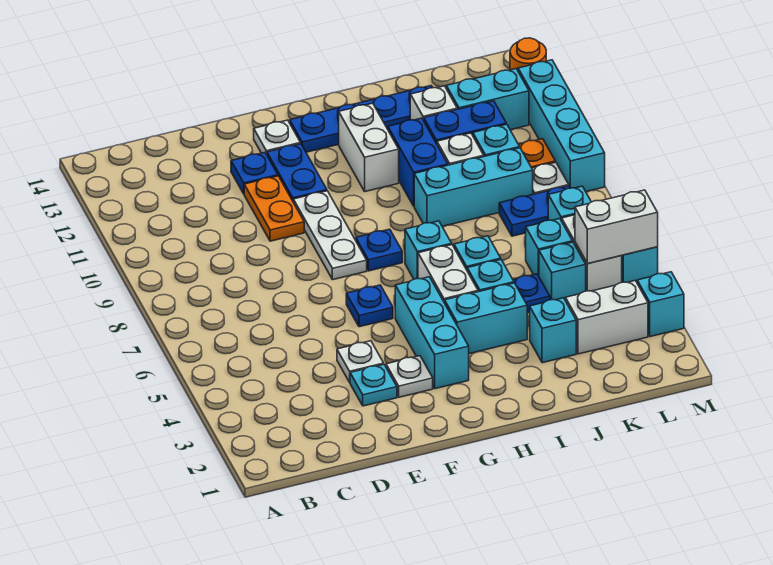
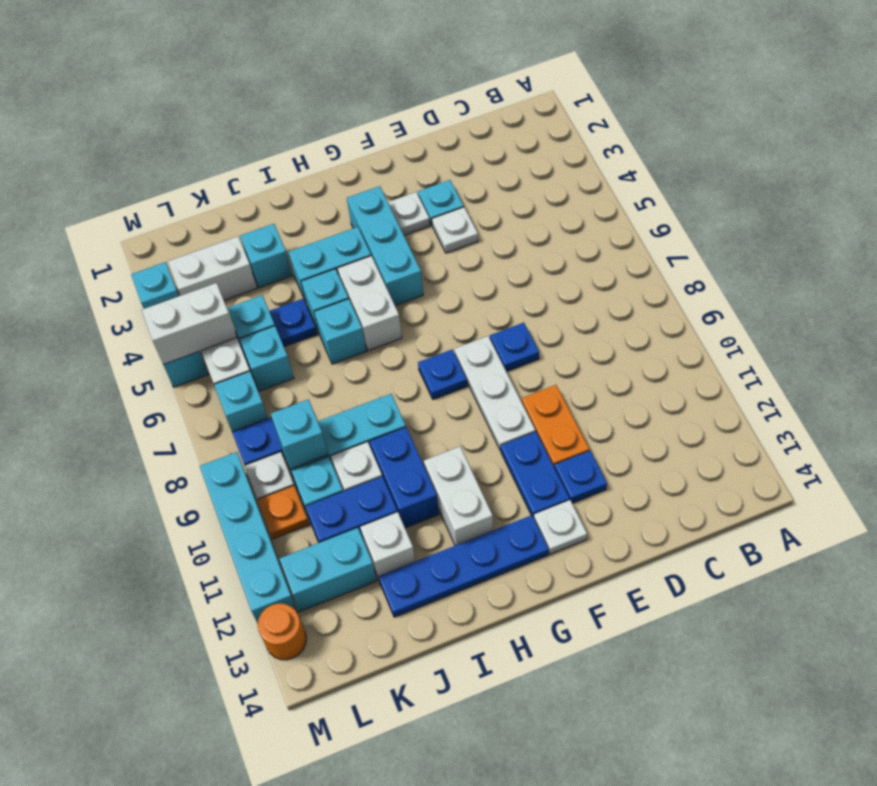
blue plate F6 level 1 -> blue plate E8 level 1
cyan brick H7 level 1 -> cyan brick K9 level 2

